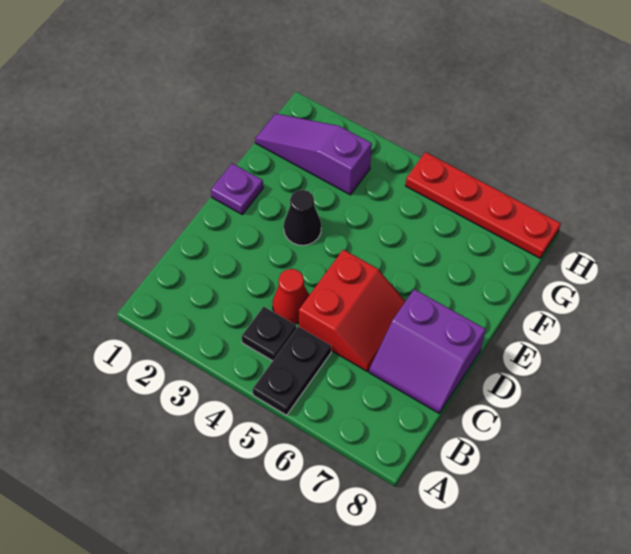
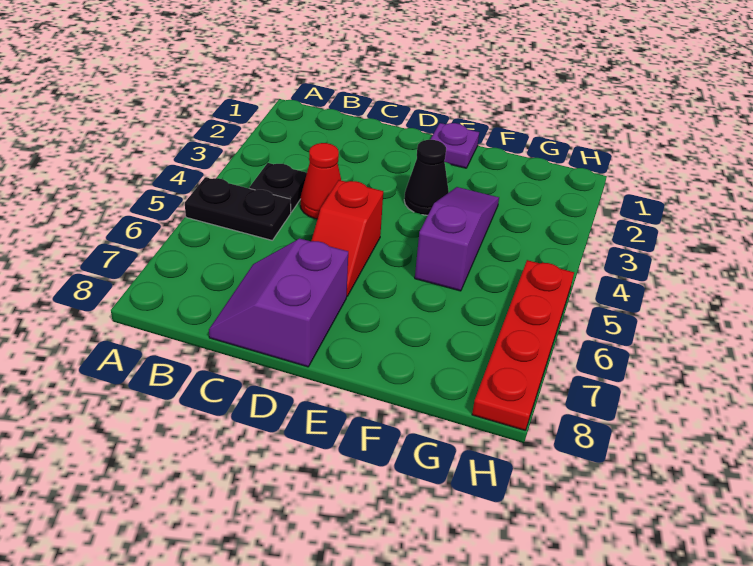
red slope C5:D6 level 1 top 5 -> red slope D5:D6 level 1 top 5
purple slope G1:G3 level 1 top 3 -> purple slope F3:F5 level 1 top 5

